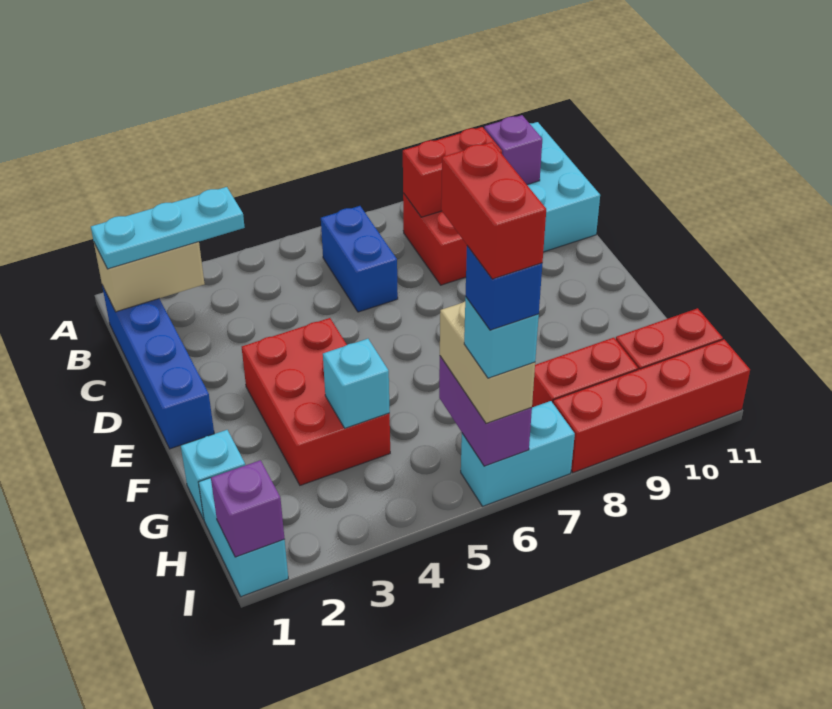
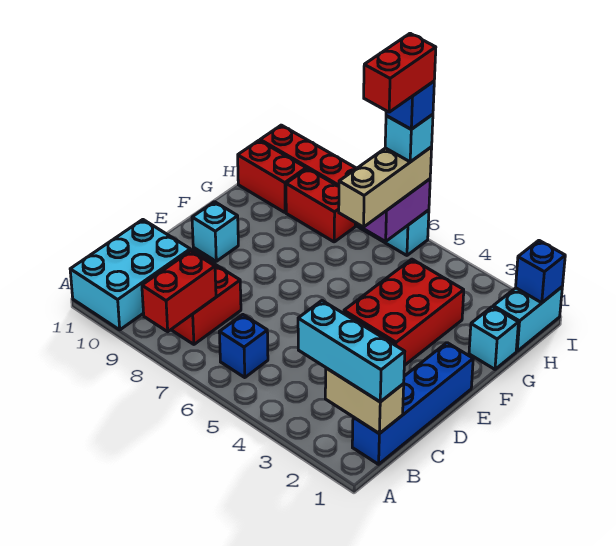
cyan plate B1:B3 level 3 -> cyan brick B1:B3 level 3
blue brick B6:C6 level 1 -> blue brick B6 level 1
red brick B8:B9 level 2 -> red brick A8:B8 level 2
purple brick B10 level 2 -> none
cyan brick G4 level 2 -> cyan brick E10 level 1
tan brick H6:I6 level 3 -> tan brick G6:I6 level 3
purple brick I1 level 2 -> blue brick I1 level 2

